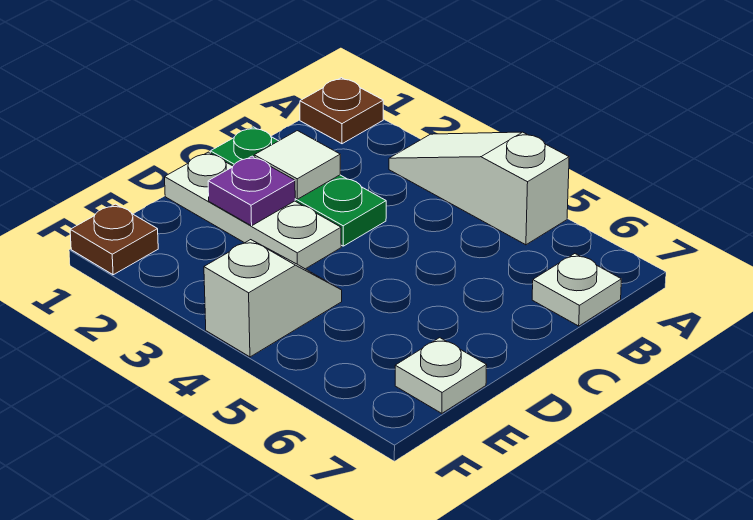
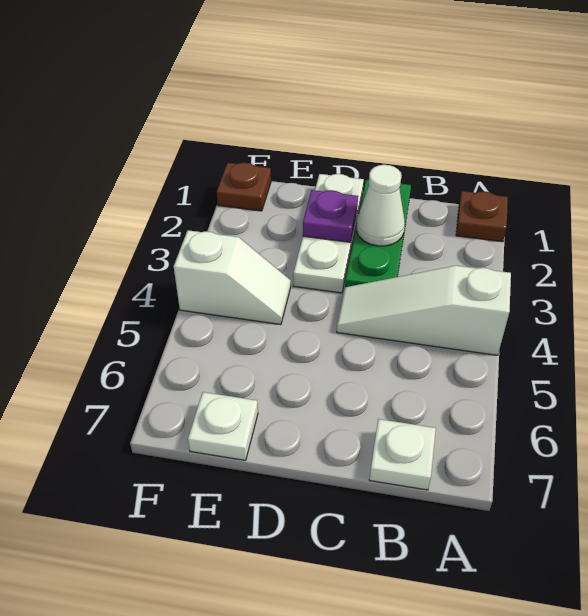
white slope A3:A5 level 1 top 5 -> white slope A4:C4 level 1 top A
white tile C2 level 2 -> white cone C2 level 2

